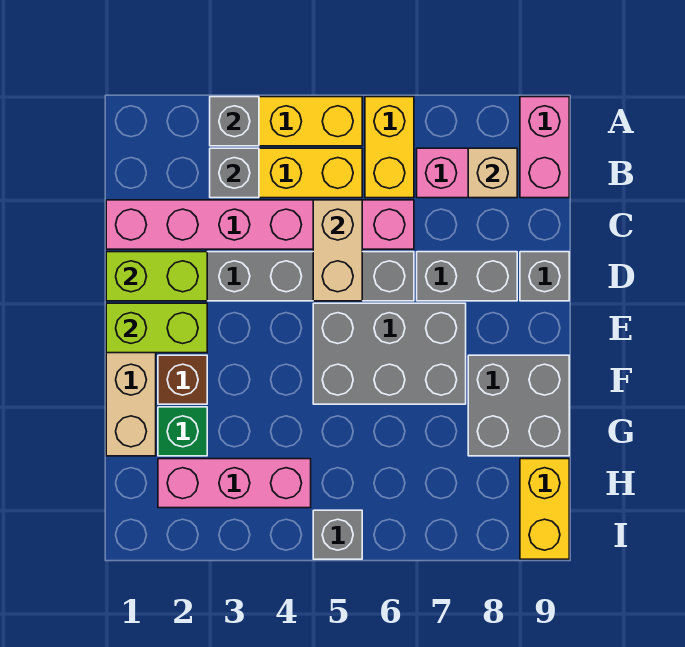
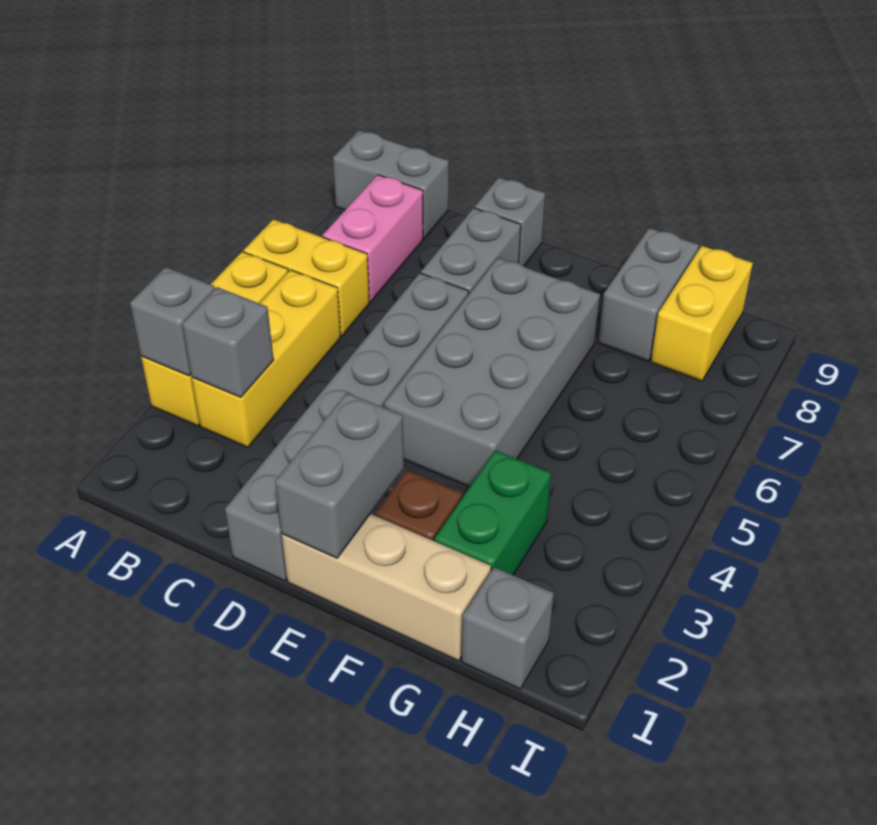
pink brick A9:B9 level 1 -> grey brick A9:B9 level 1
tan brick B8 level 2 -> none
pink brick C1:C6 level 1 -> none
tan brick C5:D5 level 2 -> none
lime brick D1:D2 level 2 -> none
lime brick E1:E2 level 2 -> grey brick E1:E2 level 2
grey brick E5:F7 level 1 -> grey brick E4:F7 level 1
grey brick F8:G9 level 1 -> grey brick G8:G9 level 1
green brick G2 level 1 -> green brick G2:G3 level 1
pink brick H2:H4 level 1 -> none
yellow brick H9:I9 level 1 -> yellow brick H8:H9 level 1
grey brick I5 level 1 -> grey brick H1 level 1

